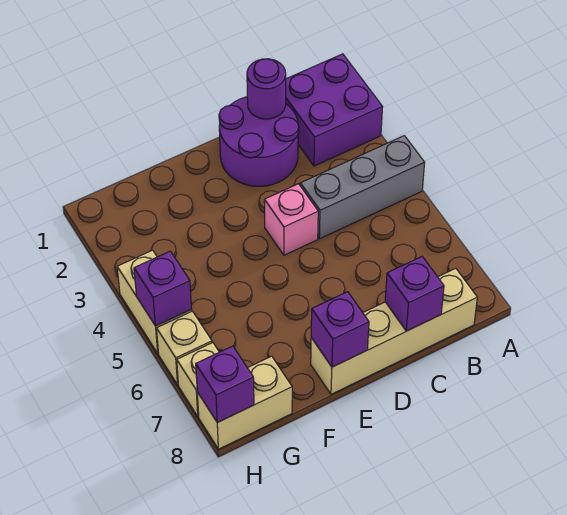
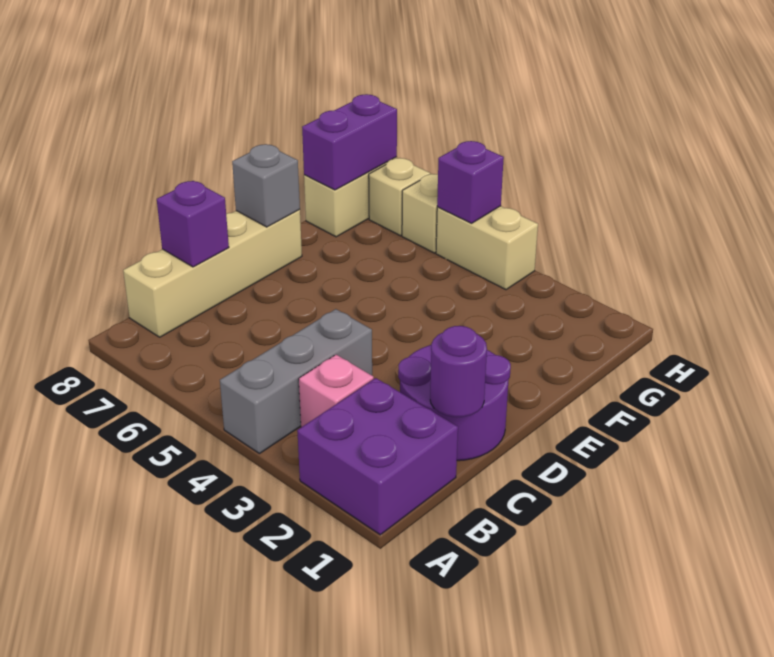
pink brick D4 level 1 -> pink brick B3 level 1
purple brick E8 level 2 -> grey brick E8 level 2
purple brick H8 level 2 -> purple brick G8:H8 level 2

